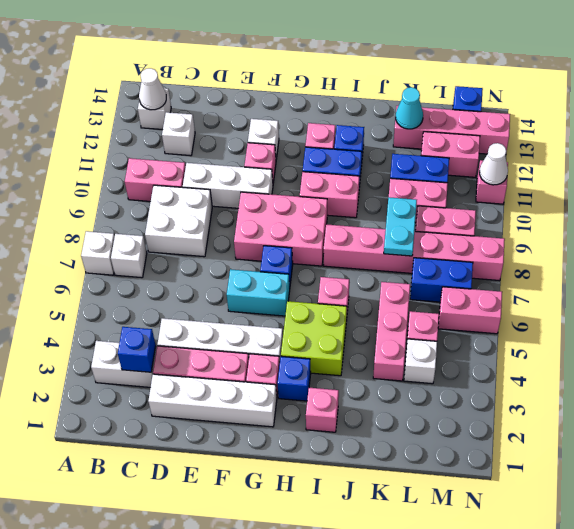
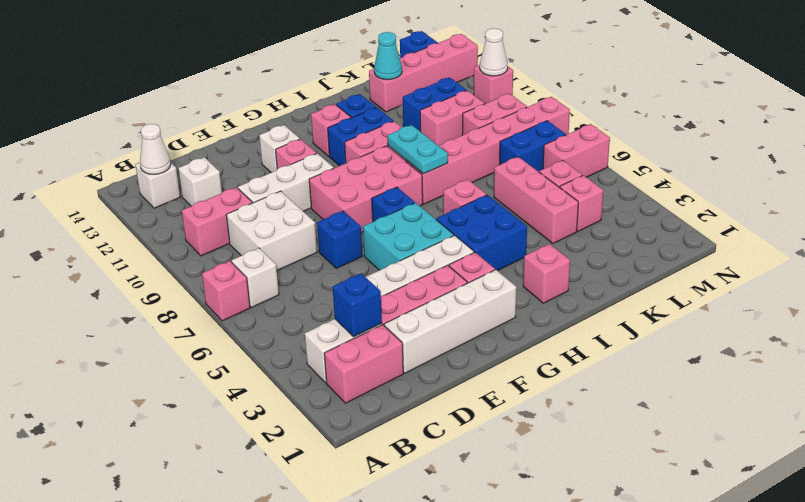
white brick A7 level 1 -> pink brick A7 level 1
cyan brick F6:G6 level 1 -> cyan brick F5:G6 level 1
blue brick H3 level 1 -> blue brick E7 level 1
lime brick H4:I5 level 1 -> blue brick H4:I5 level 1
cyan plate K8:K9 level 2 -> cyan plate I8:I9 level 2
white brick L4 level 1 -> pink brick L4 level 1
pink brick L12:M12 level 1 -> pink brick B2:C2 level 1

